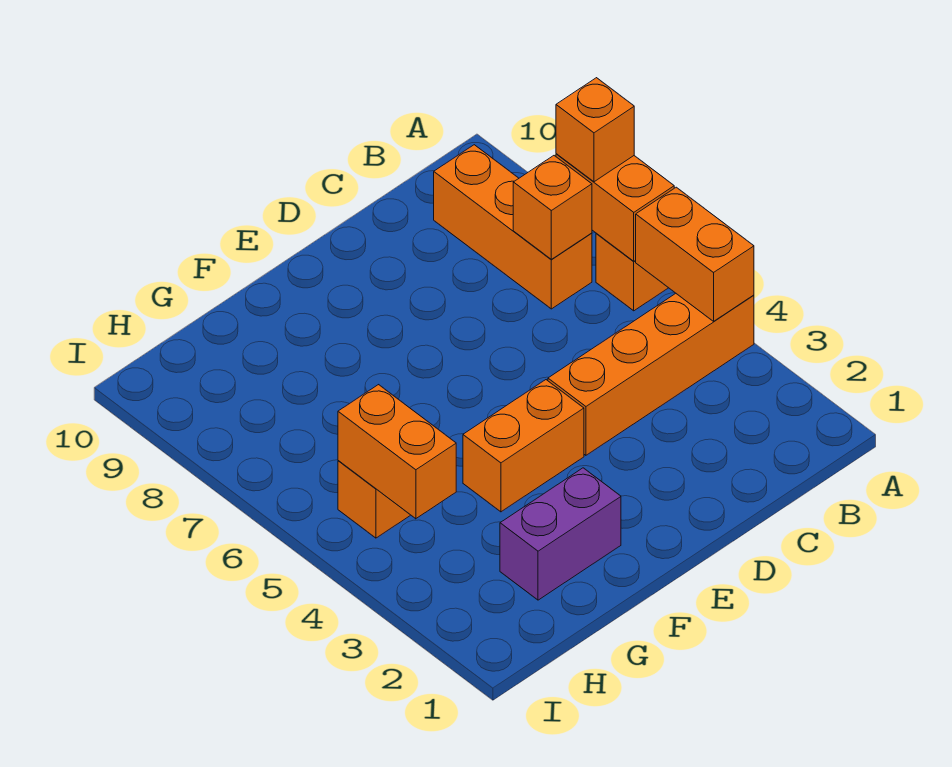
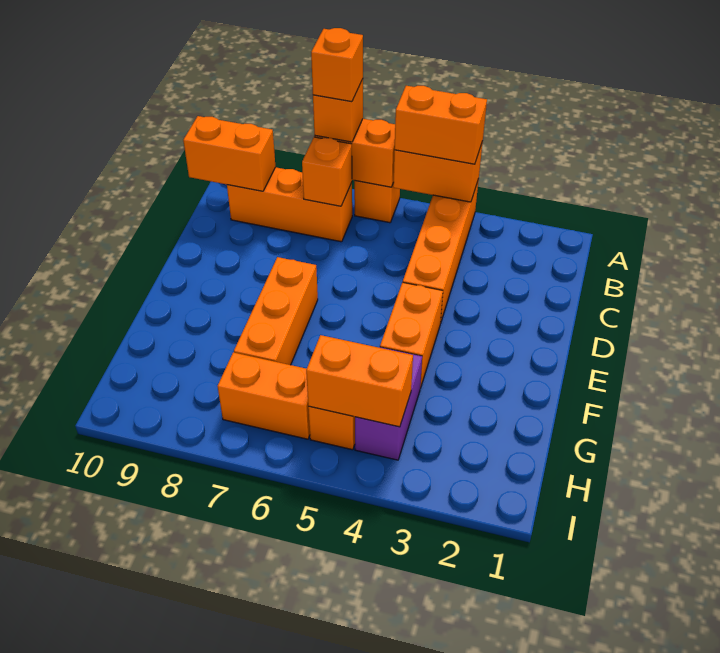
none -> orange brick A4:A5 level 3
none -> orange brick A7 level 4
none -> orange brick B9:B10 level 2
none -> orange brick E7:G7 level 1
purple brick F2:G2 level 1 -> purple brick G4:H4 level 1
none -> orange brick H6:H7 level 1

